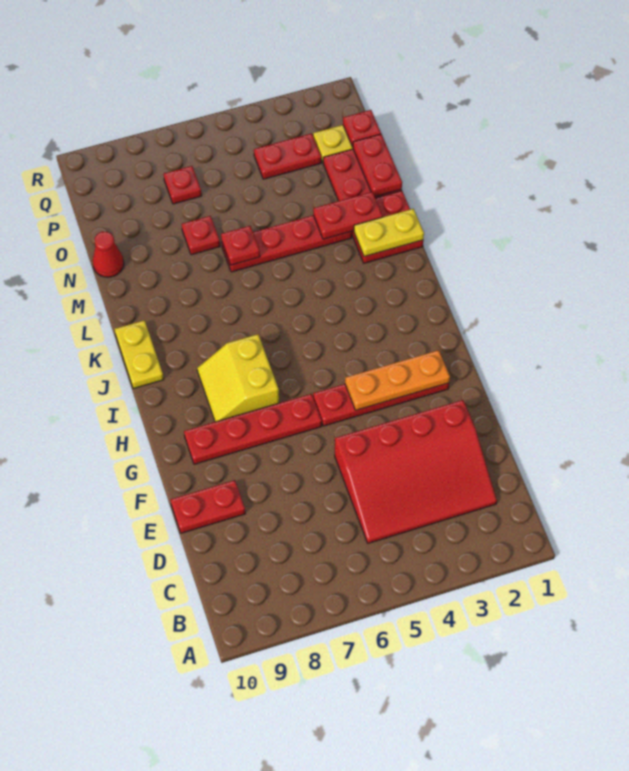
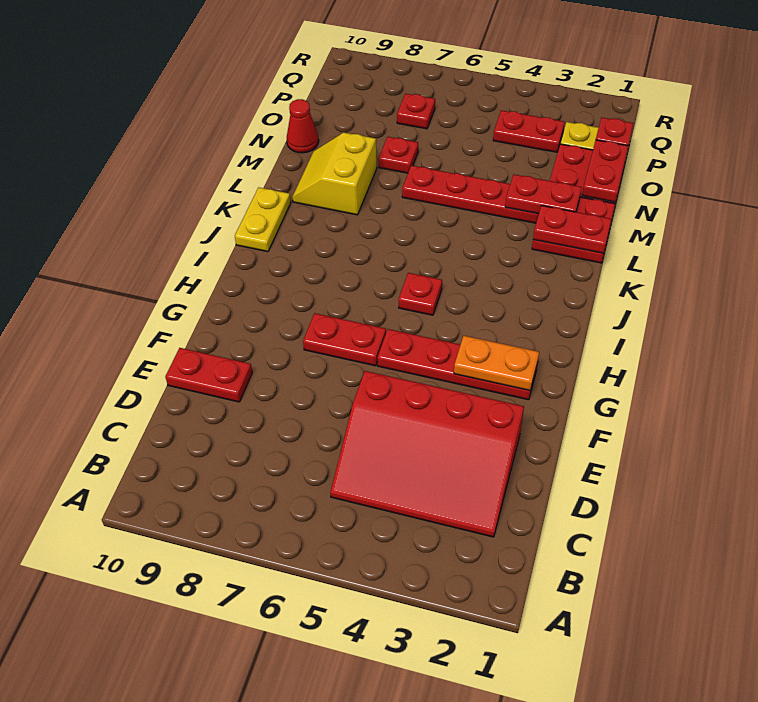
orange plate G2:G4 level 2 -> orange plate G2:G3 level 2
red plate G6:G9 level 1 -> red plate G6:G7 level 1
yellow slope H7:I8 level 1 top 7 -> yellow slope L8:M9 level 1 top 8
yellow plate L1:L2 level 2 -> red plate L1:L2 level 2
red plate M6 level 2 -> red plate I5 level 1

